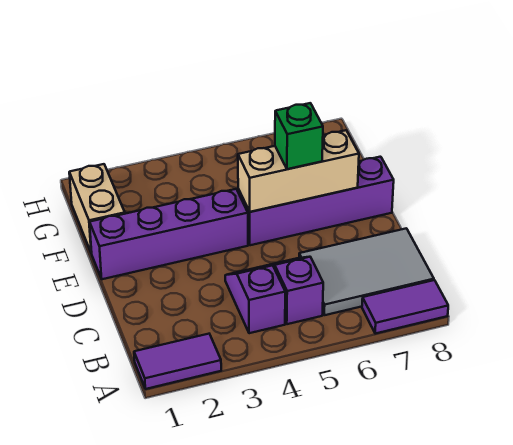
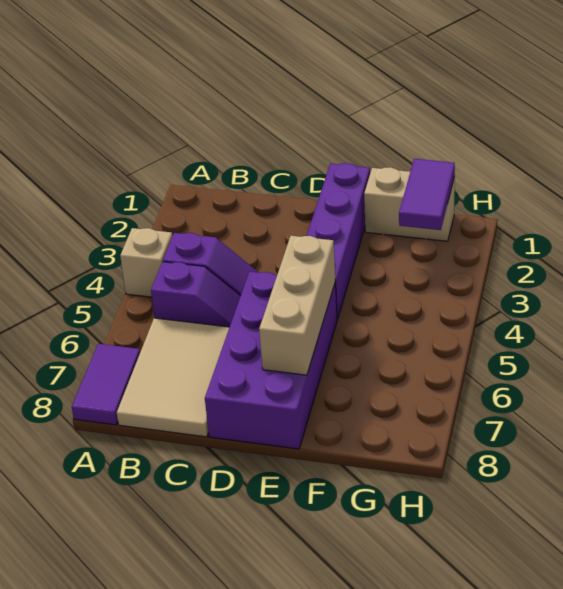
purple tile A1:A2 level 1 -> purple tile G1:G2 level 2
none -> tan brick A4 level 1
grey tile B6:C8 level 1 -> tan tile B6:C8 level 1
purple brick E5:E8 level 1 -> purple brick D5:E8 level 1
green brick E6 level 3 -> none

